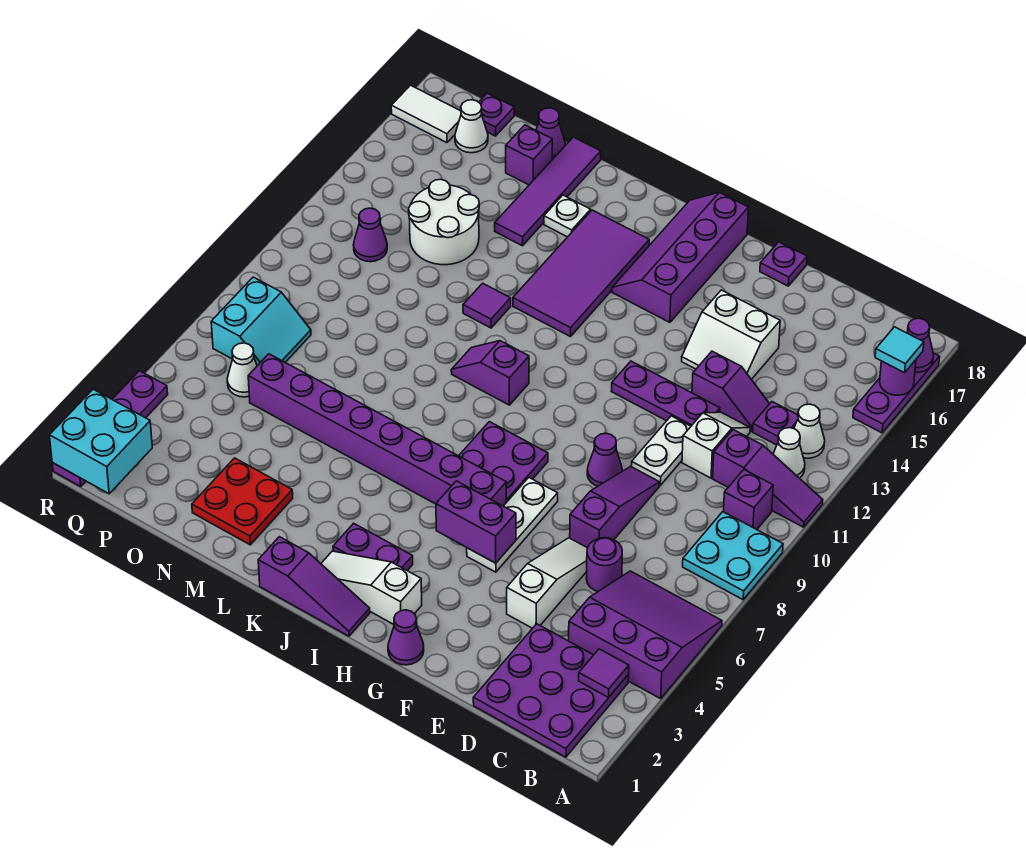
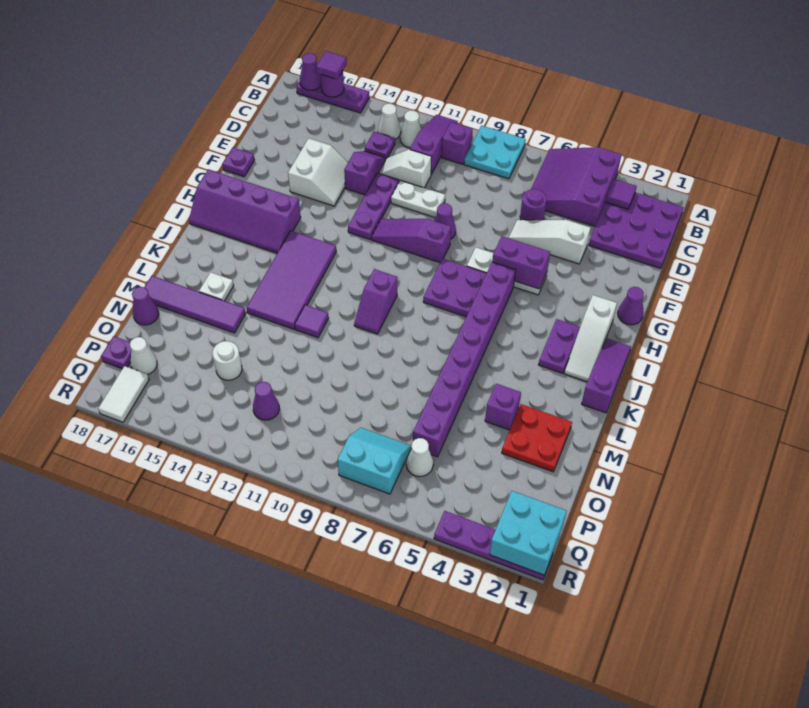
cyan tile A16 level 3 -> purple tile A16 level 3
purple slope E7:E9 level 1 top 7 -> purple slope G9:G11 level 1 top 9
purple brick G5:H5 level 2 -> purple brick G5:G6 level 2
purple tile J13:K16 level 1 -> purple tile I13:L14 level 1
white round brick N13:O14 level 1 -> white round brick O14 level 1
purple brick N17 level 1 -> purple brick M4 level 1

